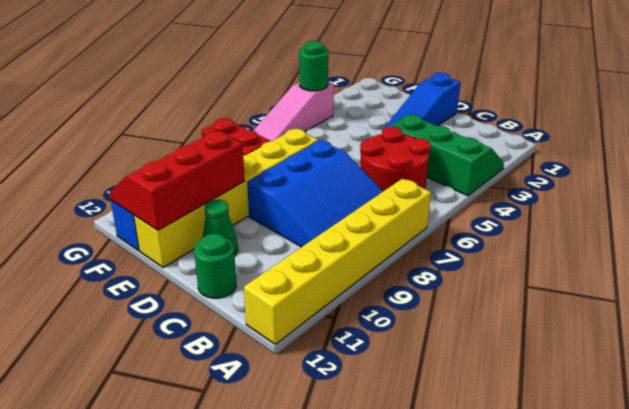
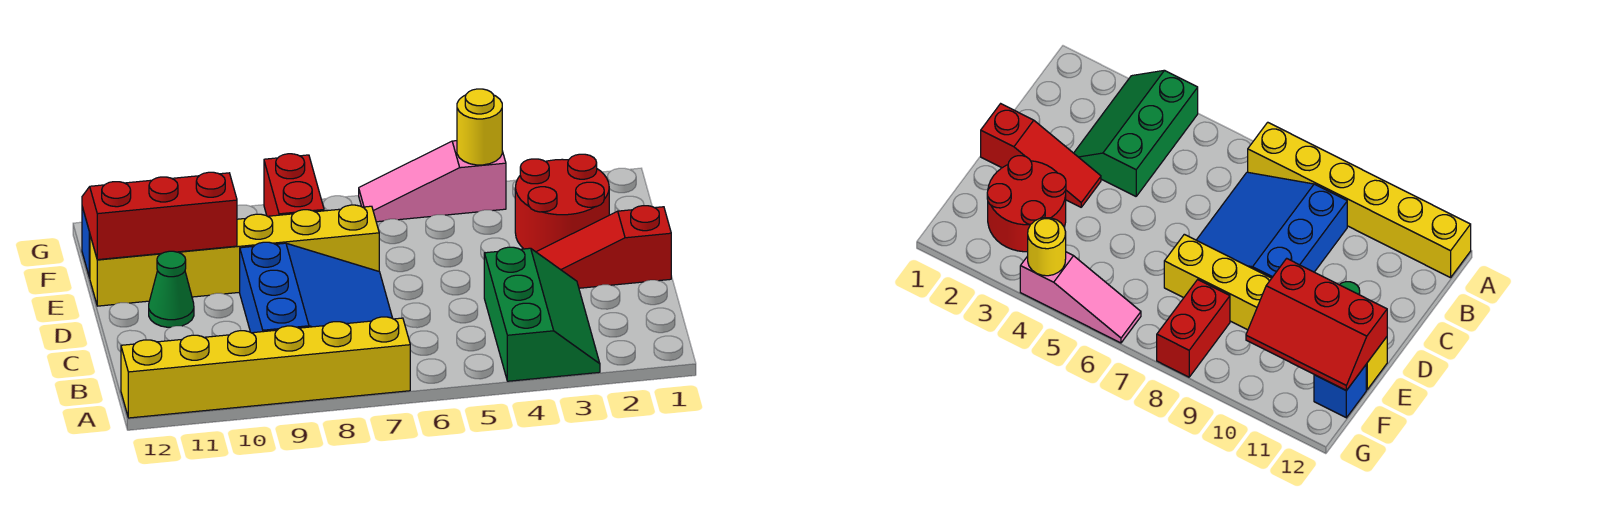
red round brick B5:C6 level 1 -> red round brick E2:F3 level 1
blue slope B7:D9 level 1 top D -> blue slope B7:D9 level 1 top 9
green round brick C12 level 1 -> none
blue slope D1:D3 level 1 top 1 -> red slope D1:D3 level 1 top 1
green round brick G4 level 2 -> yellow round brick G4 level 2

